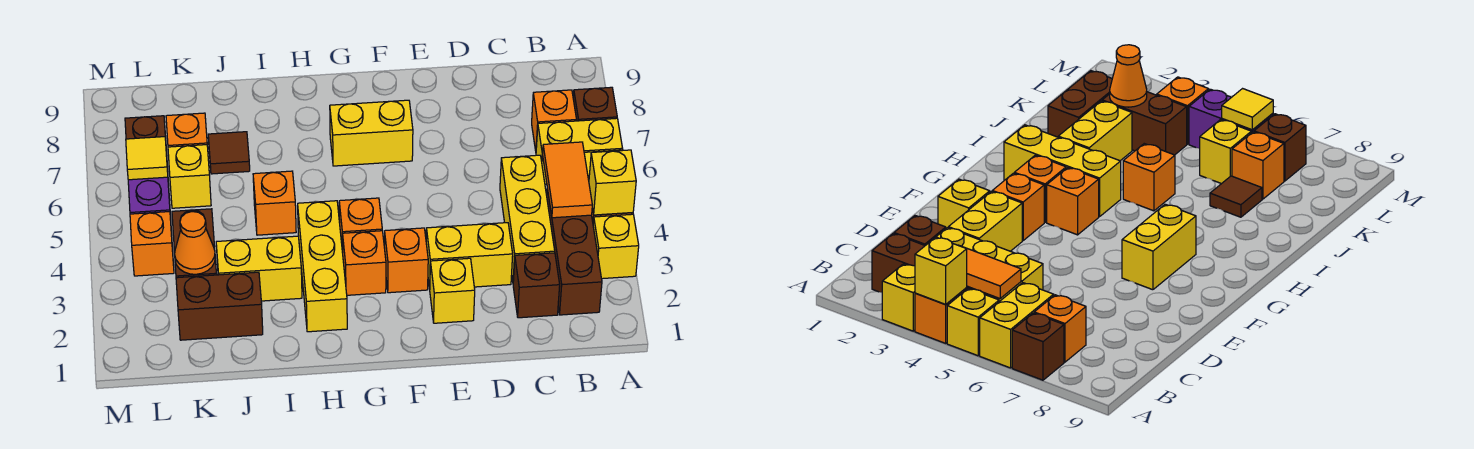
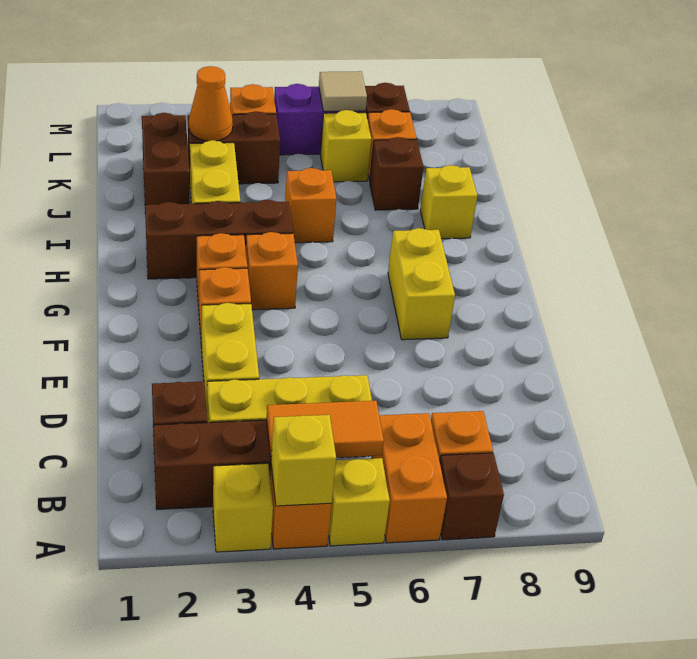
yellow brick A6:B6 level 1 -> orange brick A6:B6 level 1
yellow brick E2 level 1 -> yellow brick I8 level 1
yellow brick H2:H4 level 1 -> brown brick H2:H4 level 1
brown tile J7 level 1 -> brown brick J7 level 1
yellow tile L6 level 2 -> tan tile L6 level 2

